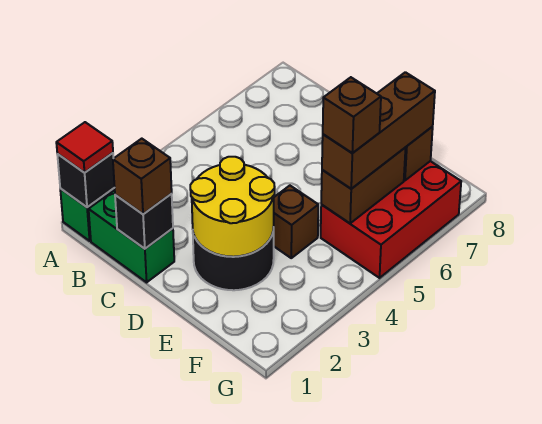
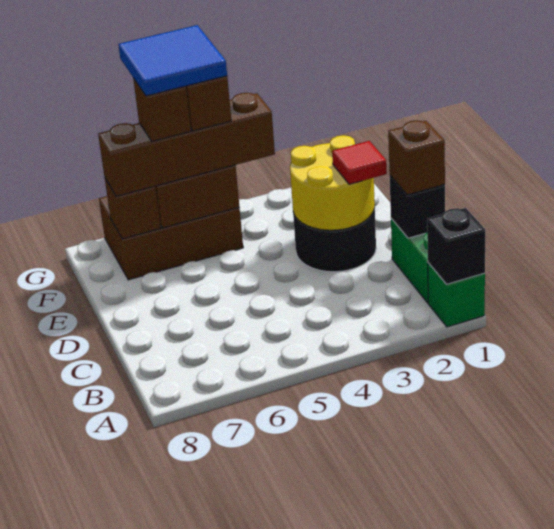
red tile A1 level 3 -> red tile D2 level 3
brown brick E4 level 1 -> brown brick F6 level 4
red brick F5:G7 level 1 -> brown brick F5:G7 level 1
brown brick F5:F7 level 3 -> brown brick F4:F7 level 3
none -> blue tile F5:G6 level 5

